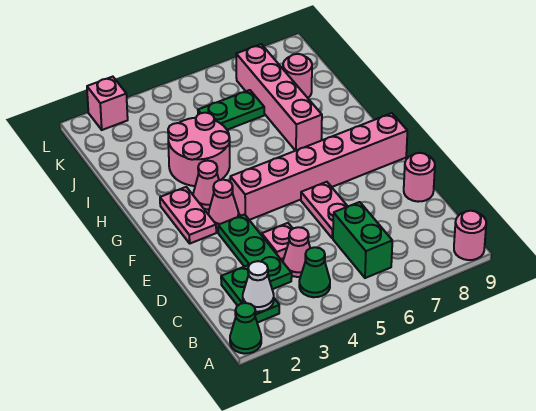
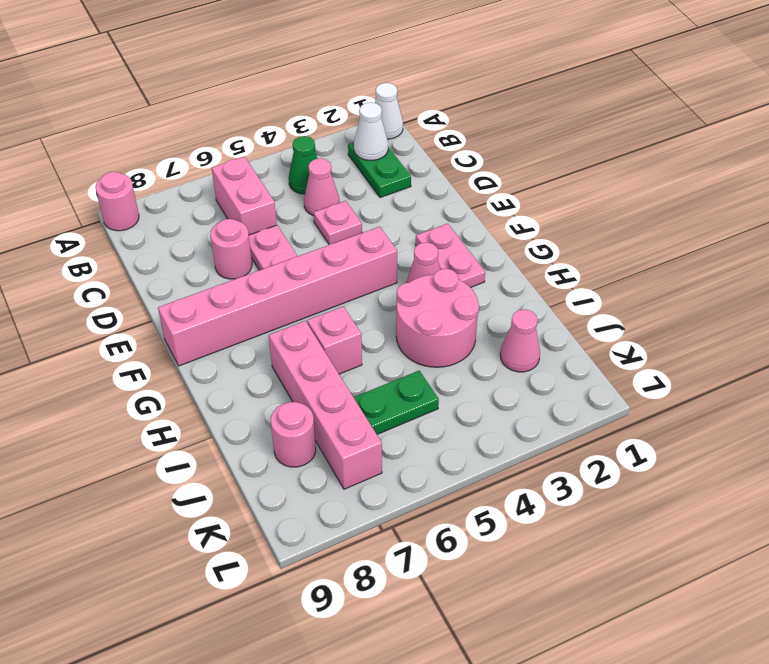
green cone A1 level 1 -> white cone A1 level 1
green brick B6:C6 level 1 -> pink brick B6:C6 level 1
green plate C3:E3 level 1 -> none
pink round brick D9 level 1 -> pink round brick D7 level 1
pink cone F3 level 1 -> pink cone J2 level 1
pink brick L2 level 1 -> pink brick H6 level 1

